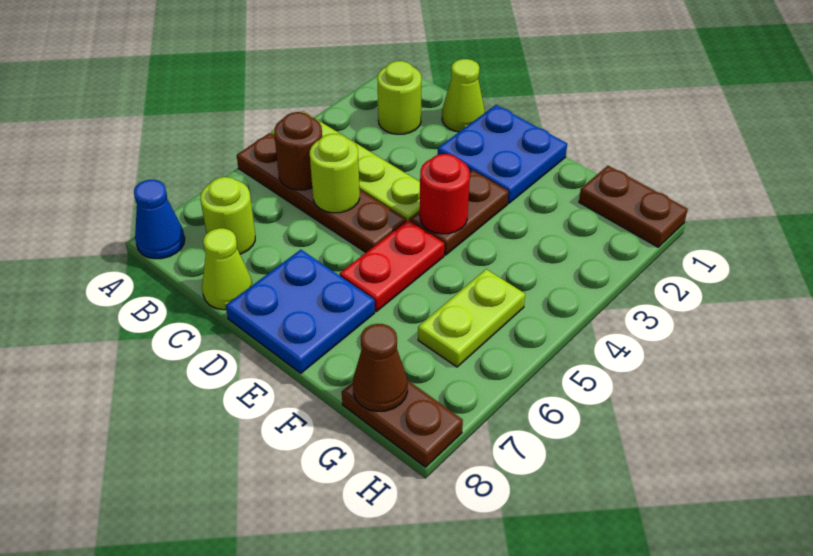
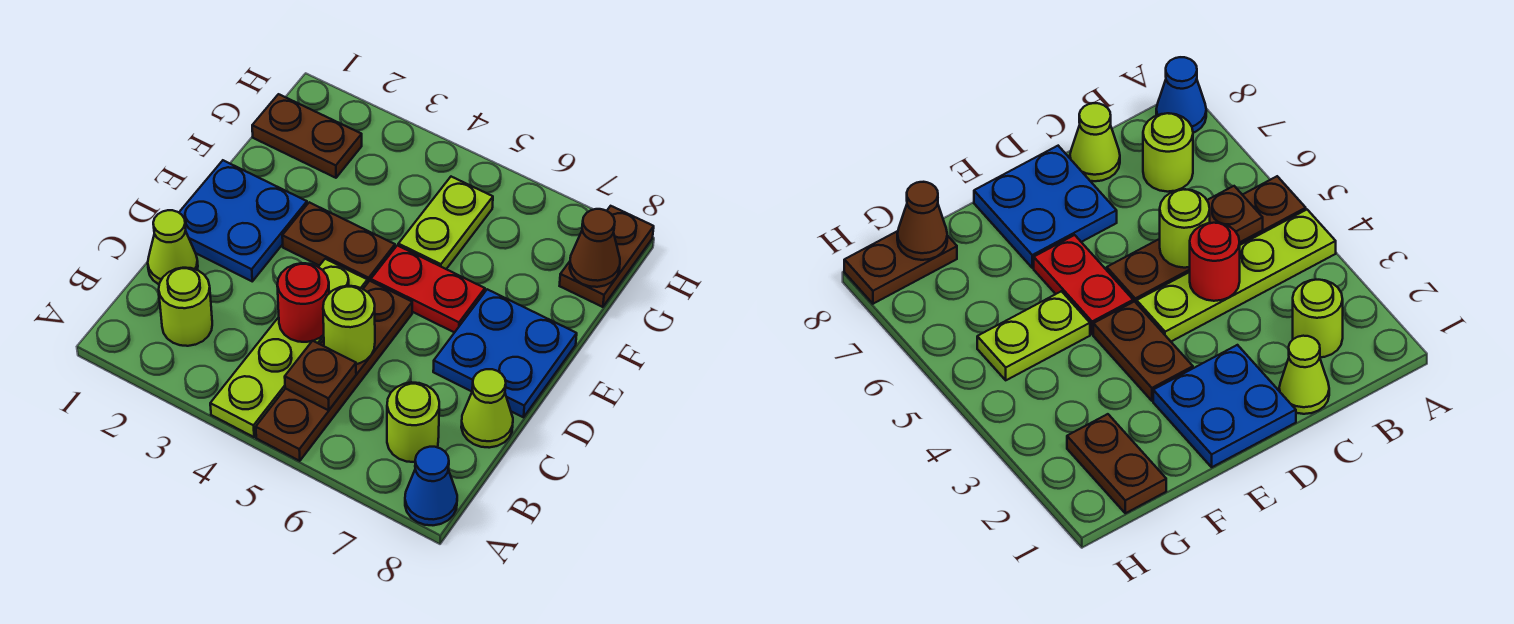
brown round brick B5 level 2 -> brown plate B5 level 2
red round brick E4 level 2 -> red round brick C4 level 2
brown plate G1:H1 level 1 -> brown plate G1:G2 level 1
lime plate G5:G6 level 1 -> lime plate F5:G5 level 1

